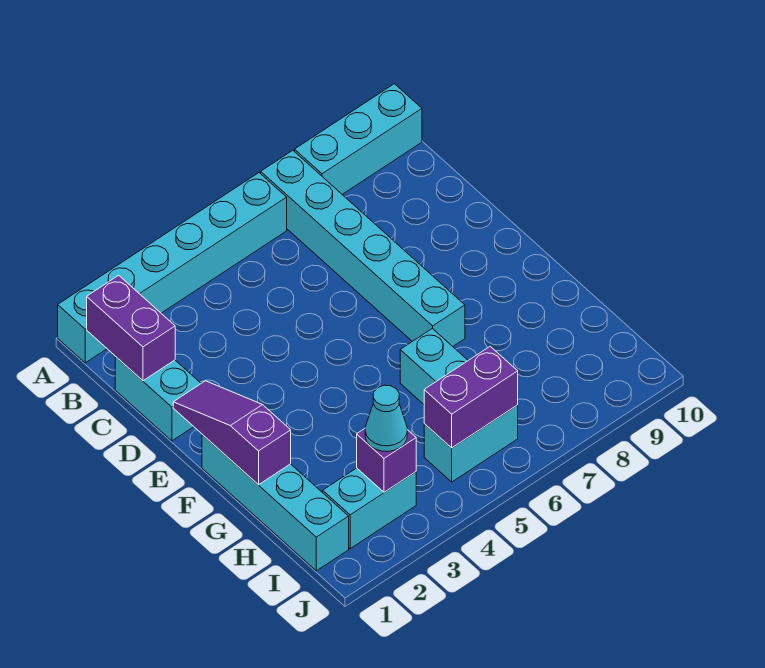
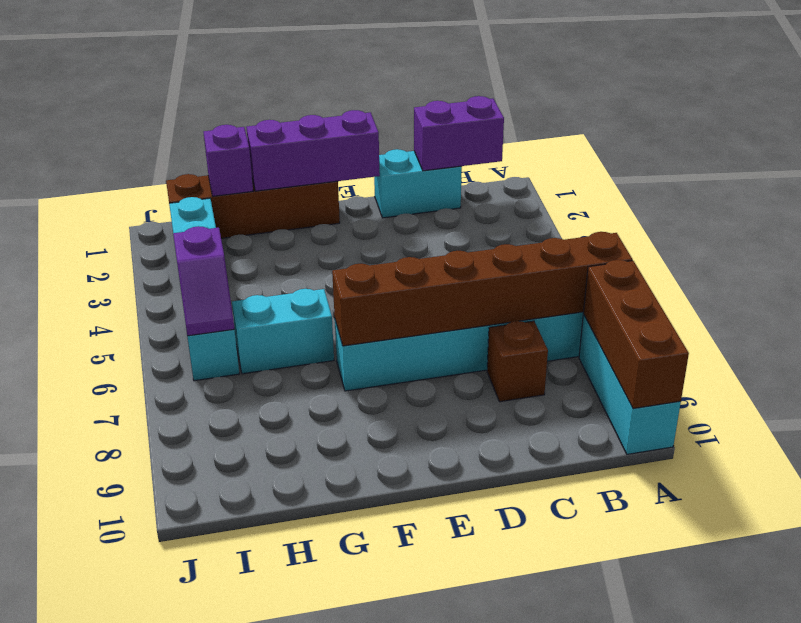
cyan brick A1:A6 level 1 -> none
none -> brown brick A7:F7 level 2
none -> brown brick A8:A10 level 2
none -> brown brick C8 level 1
purple slope E1:G1 level 2 top G -> purple brick E1:G1 level 2
cyan brick F1:I1 level 1 -> brown brick F1:I1 level 1
purple brick I3 level 2 -> purple brick H1 level 2
cyan cone I3 level 3 -> none
purple brick I5:I6 level 2 -> purple slope I5:I6 level 2 top 5

